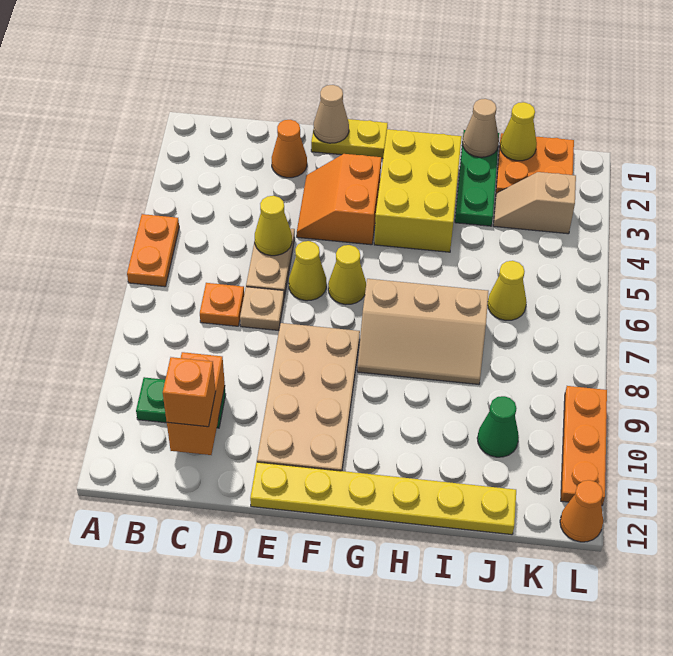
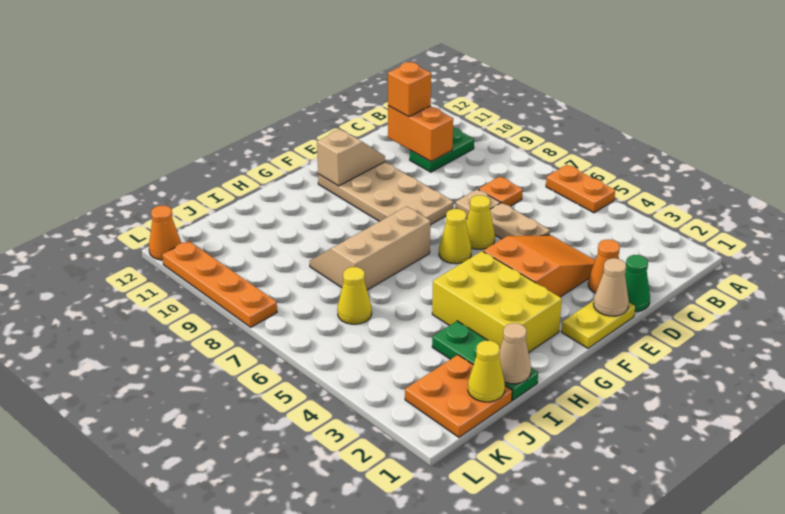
yellow cone D5 level 2 -> none
orange slope E3:F4 level 1 top F -> orange slope D3:F4 level 1 top F
yellow plate E12:J12 level 1 -> none
tan slope J3:K3 level 1 top K -> tan slope E11:F11 level 2 top F
green cone J10 level 1 -> green cone D1 level 1
orange plate L9:L11 level 1 -> orange plate L8:L11 level 1

